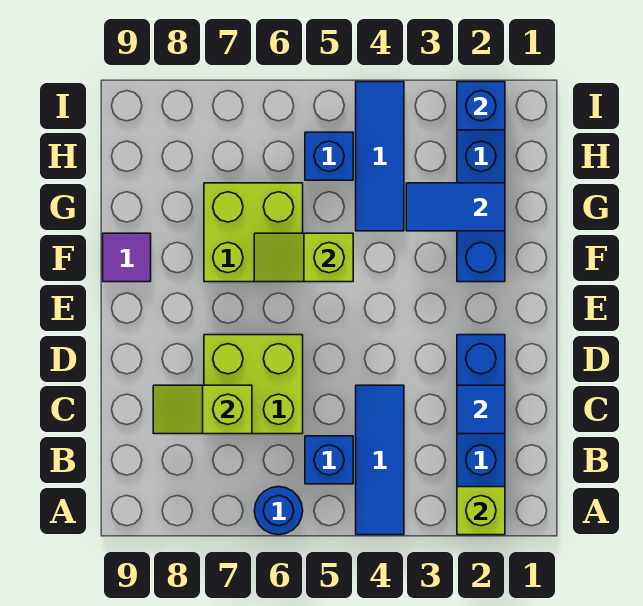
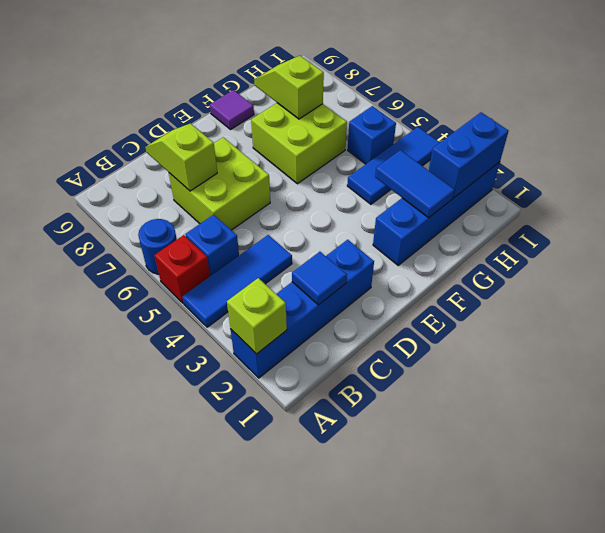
none -> red brick A5 level 1
lime slope F5:F6 level 2 top 5 -> lime slope G7:G8 level 2 top 7
blue brick I2 level 2 -> blue brick H2:I2 level 2

